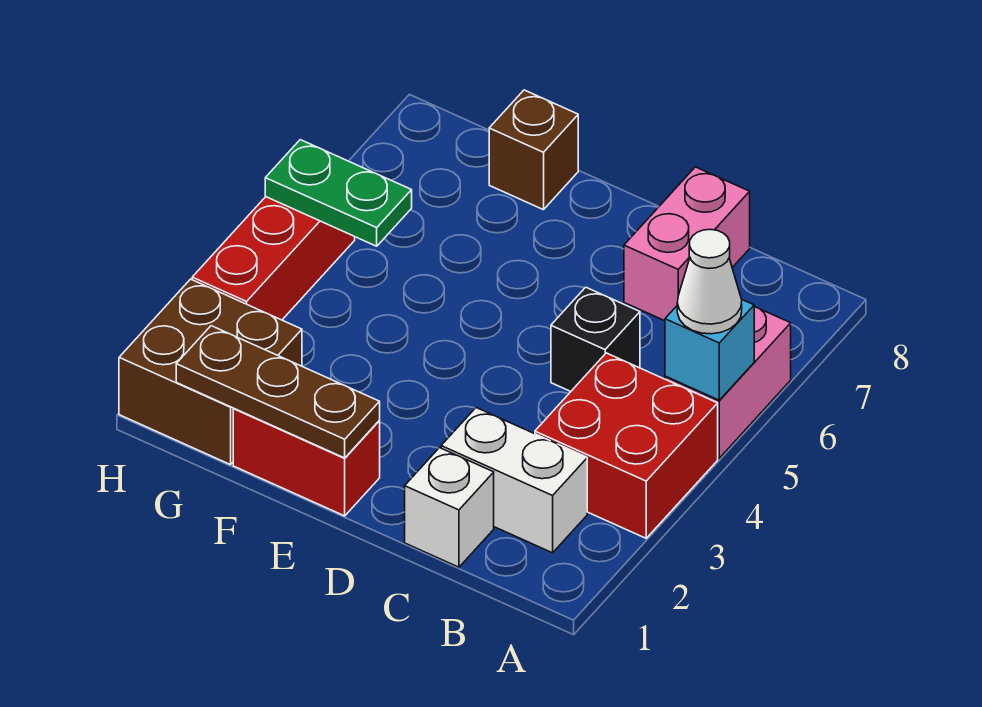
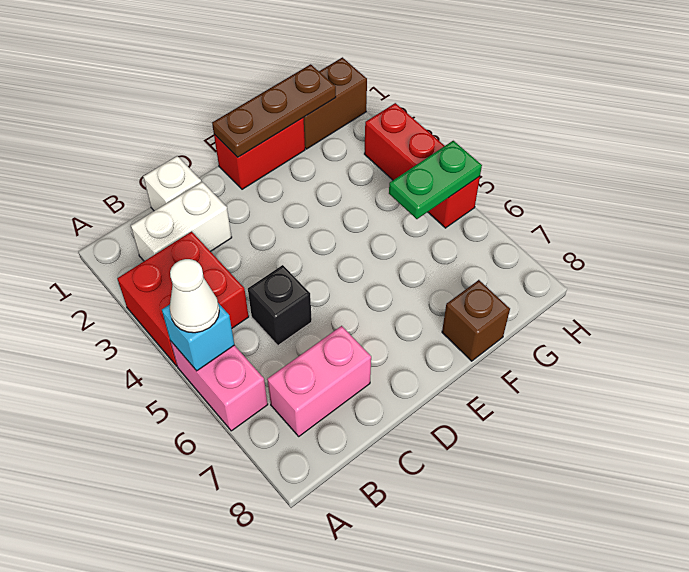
pink brick C7:C8 level 1 -> pink brick B7:C7 level 1
brown brick G1:H2 level 1 -> brown brick G1:H1 level 1

